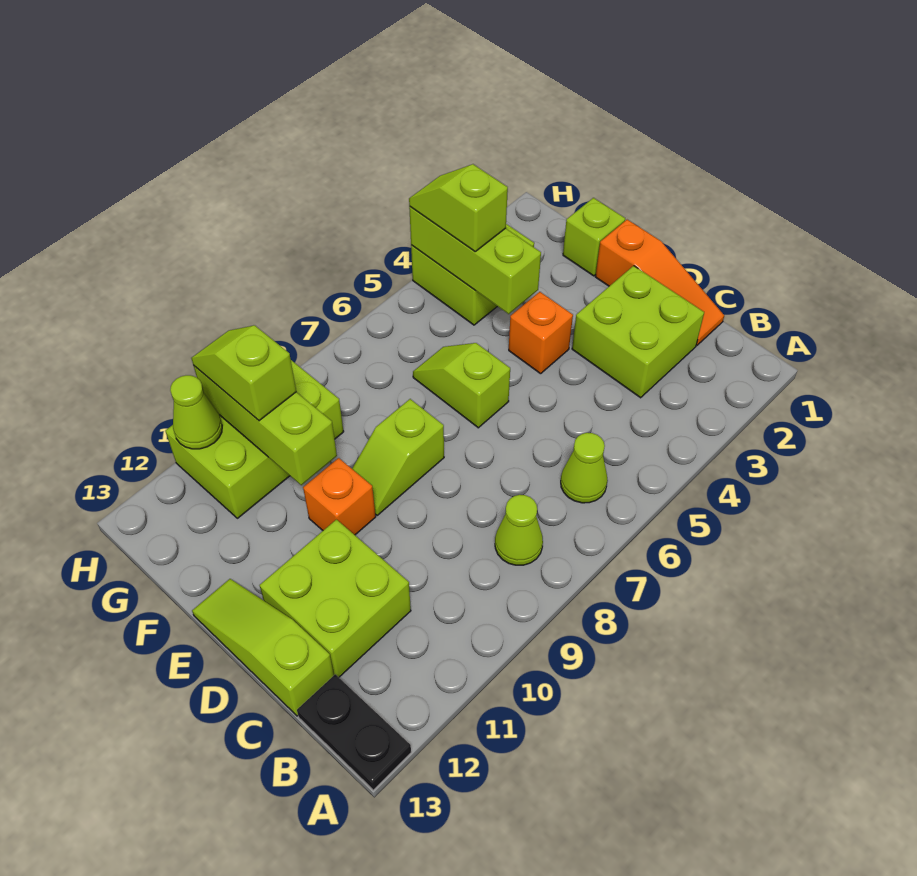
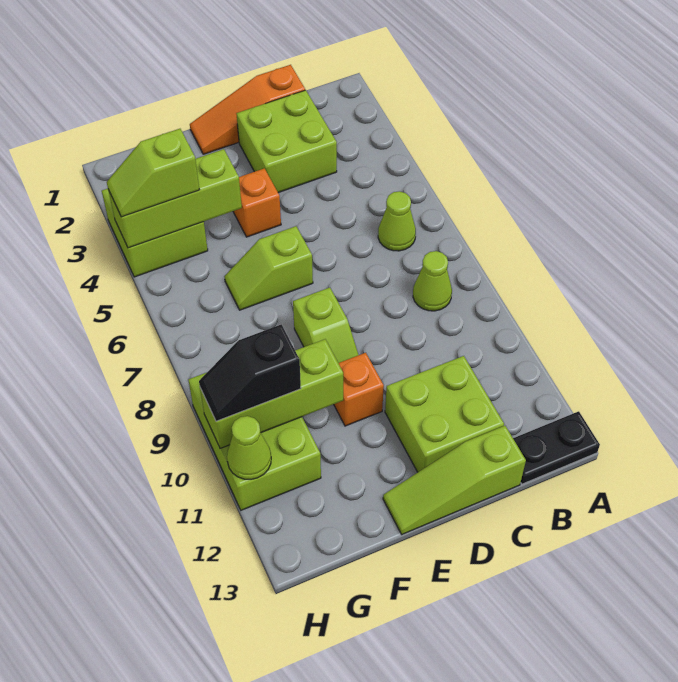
orange slope C1:E1 level 1 top E -> orange slope C1:E1 level 1 top C
lime brick F1 level 1 -> none
lime slope G10:H10 level 3 top G -> black slope G10:H10 level 3 top G

